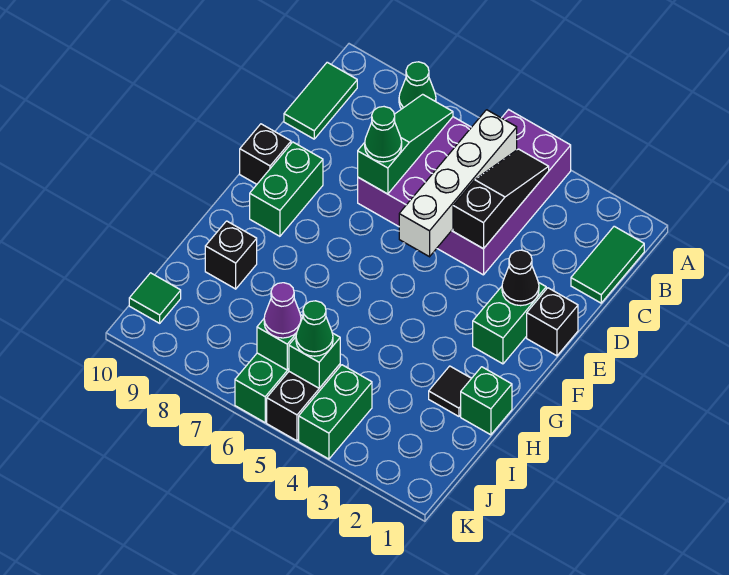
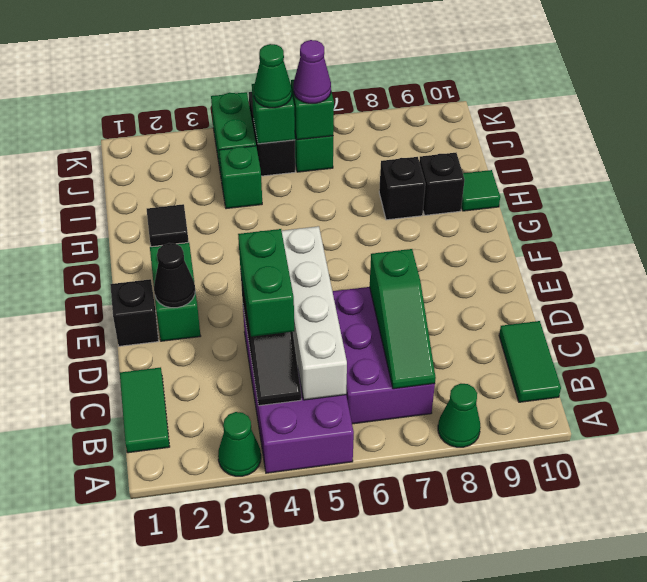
green cone D7 level 3 -> green cone A3 level 1
green brick E9:F9 level 1 -> green brick C4:D4 level 3
black brick E10 level 1 -> black brick H8 level 1
green brick H1 level 1 -> green brick I4 level 1
green tile J10 level 1 -> green tile H10 level 1

